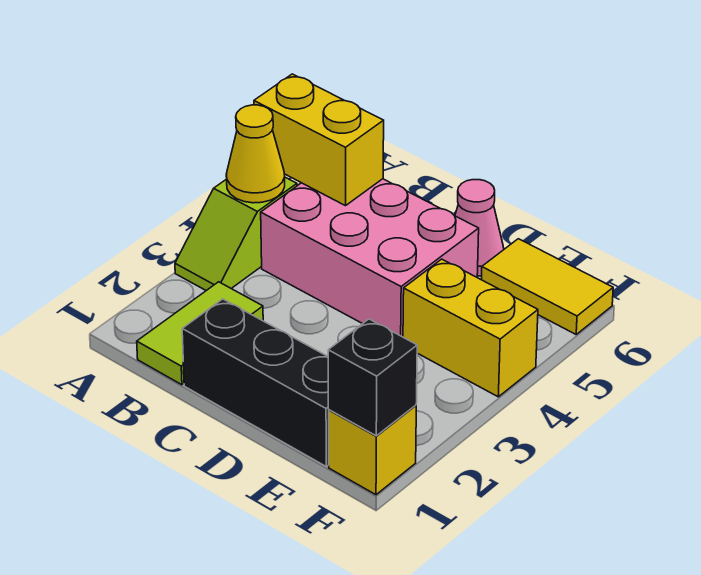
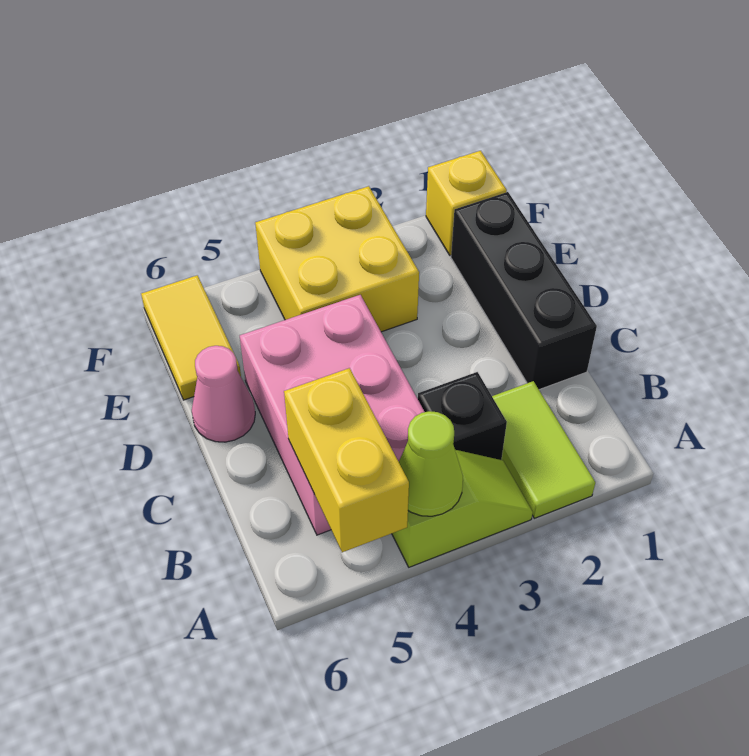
yellow cone A4 level 2 -> lime cone A4 level 2
lime tile B1:B2 level 1 -> lime tile A2:B2 level 1
yellow brick E4:F4 level 1 -> yellow brick E3:F4 level 1
black brick F1 level 2 -> black brick B3 level 1

